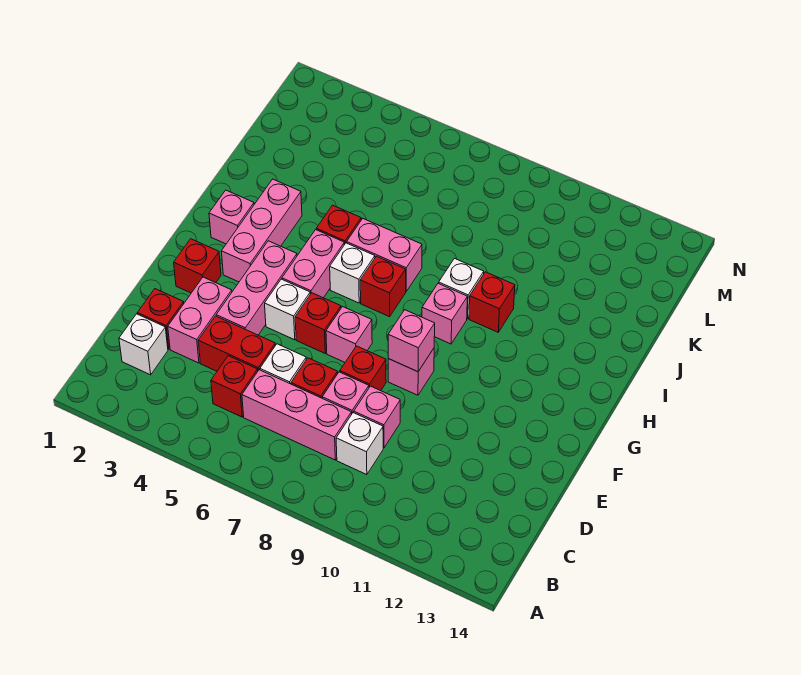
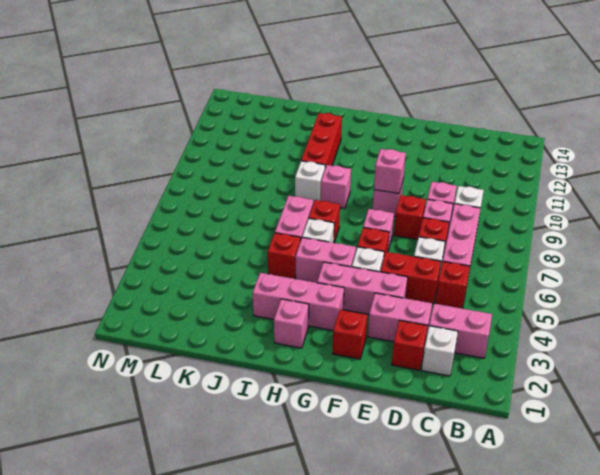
none -> pink brick B3:C3 level 1
red brick D4:D5 level 1 -> red brick D5:E5 level 1
red brick I10 level 1 -> red brick I10:I12 level 1

